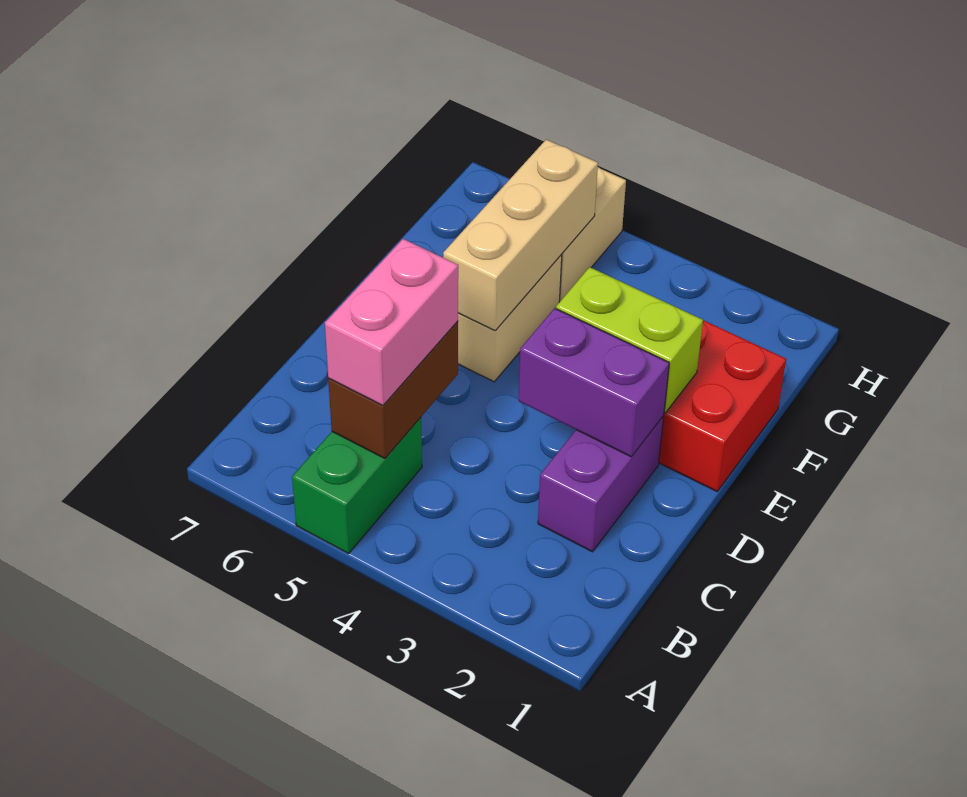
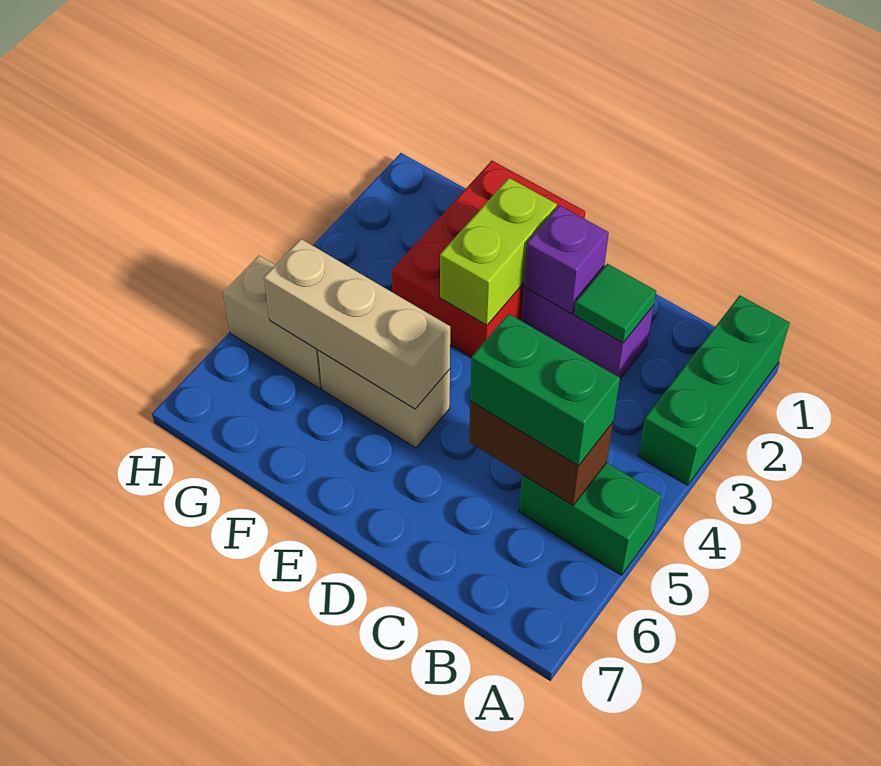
none -> green brick A1:A3 level 1
pink brick B5:C5 level 3 -> green brick B5:C5 level 3
none -> green tile C2 level 2
purple brick D2:D3 level 2 -> purple brick D2 level 2

